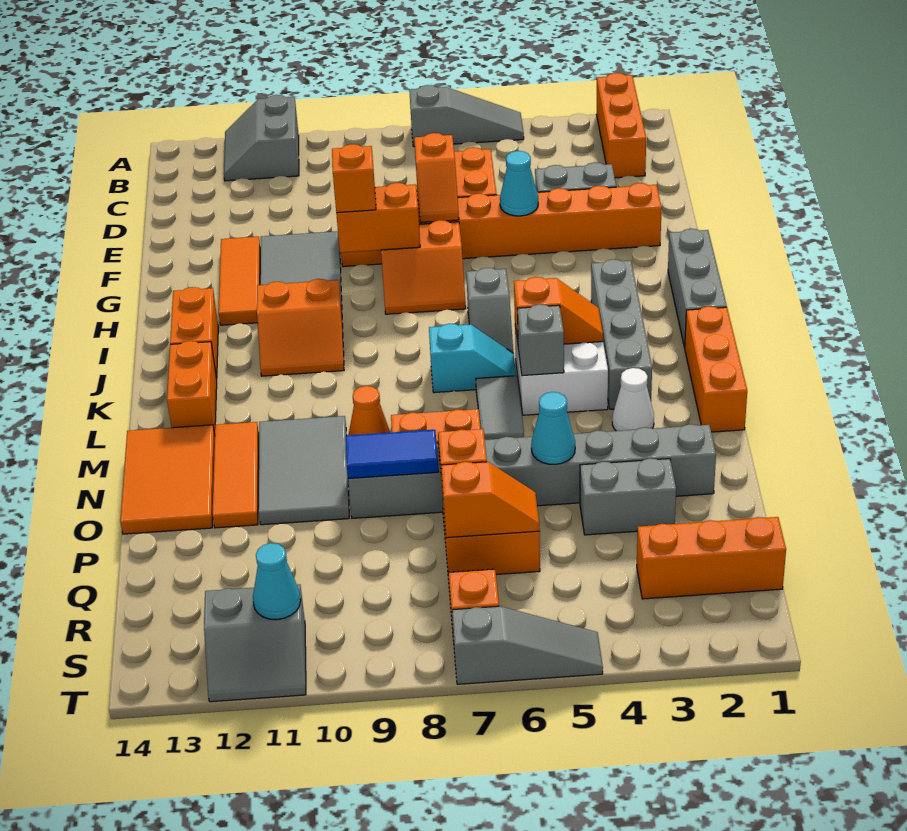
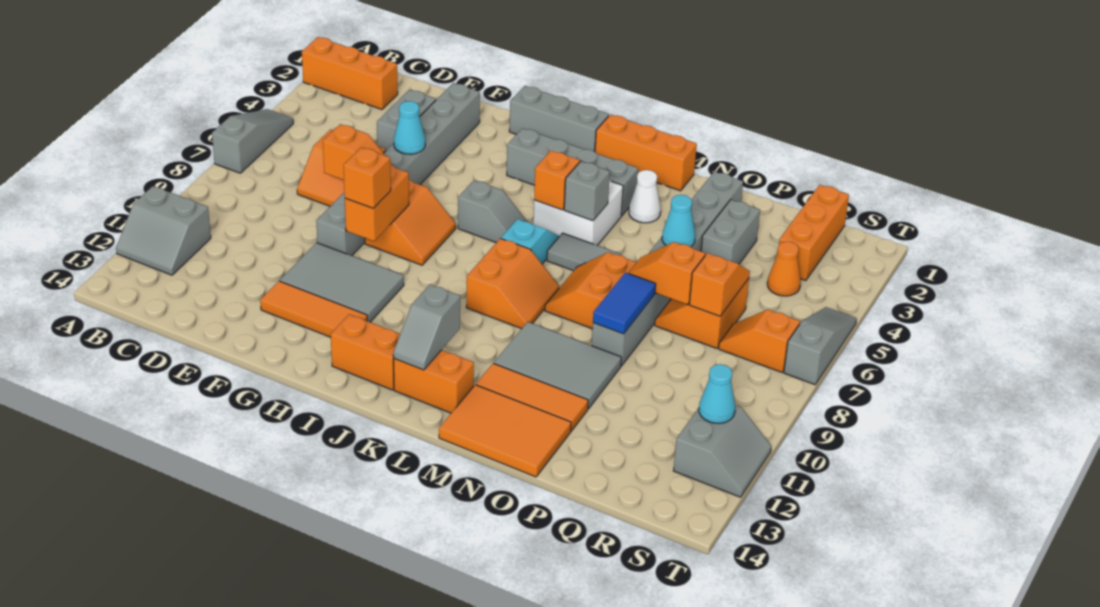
orange brick F2:F9 level 1 -> grey brick F2:F9 level 1
orange slope I10:J11 level 1 top I -> orange slope K8:L9 level 1 top K
none -> grey slope K12:K13 level 2 top 12
orange cone M9 level 1 -> orange cone R4 level 1

